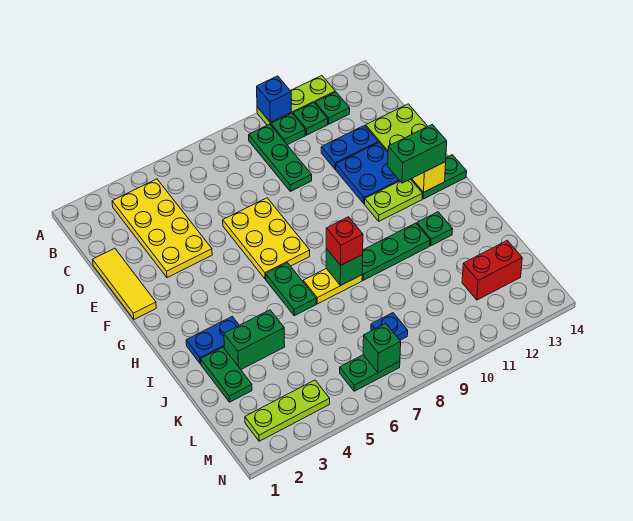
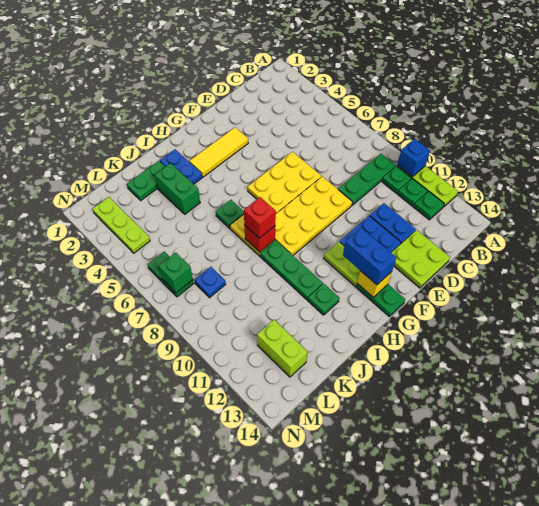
yellow plate B3:E4 level 1 -> yellow plate E8:H9 level 1
yellow tile D1:F1 level 1 -> yellow tile F3:H3 level 1
green brick G12:G13 level 3 -> blue brick G12:G13 level 3
green plate H6:I6 level 1 -> green plate I6 level 1
green brick I8 level 2 -> red brick I8 level 2
red brick L12:L13 level 1 -> lime brick L12:L13 level 1

